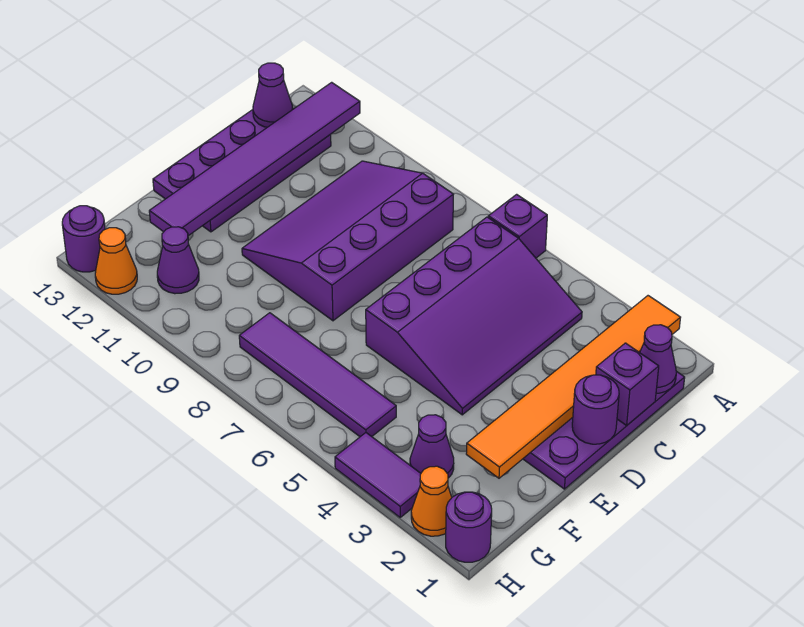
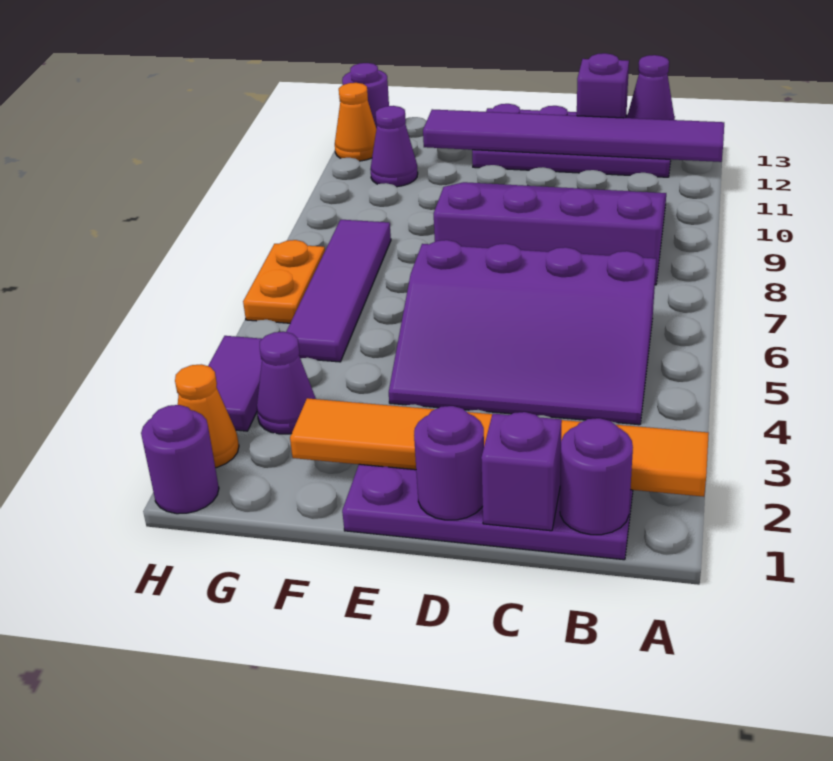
purple brick A6 level 1 -> purple brick C13 level 2
purple cone B1 level 2 -> purple round brick B1 level 2
none -> orange plate H6:H7 level 1

